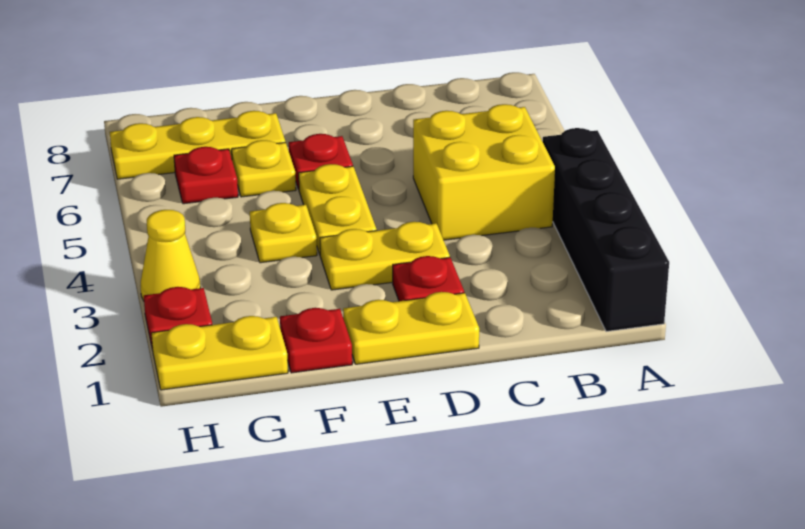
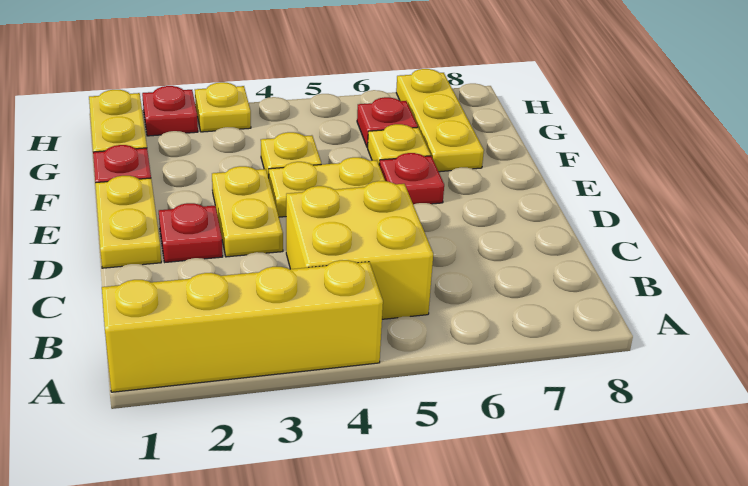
black brick A1:A4 level 1 -> yellow brick A1:A4 level 1
yellow cone H3 level 1 -> yellow plate H3 level 1

